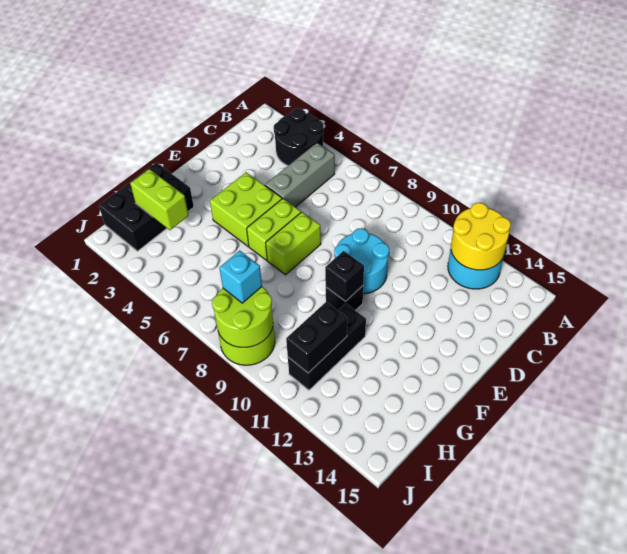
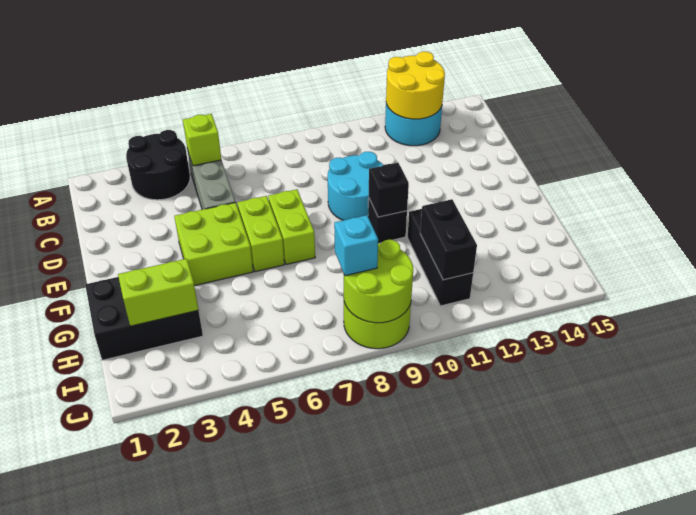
none -> lime brick B5 level 2
black brick G1:I2 level 1 -> black brick G1:H3 level 1

